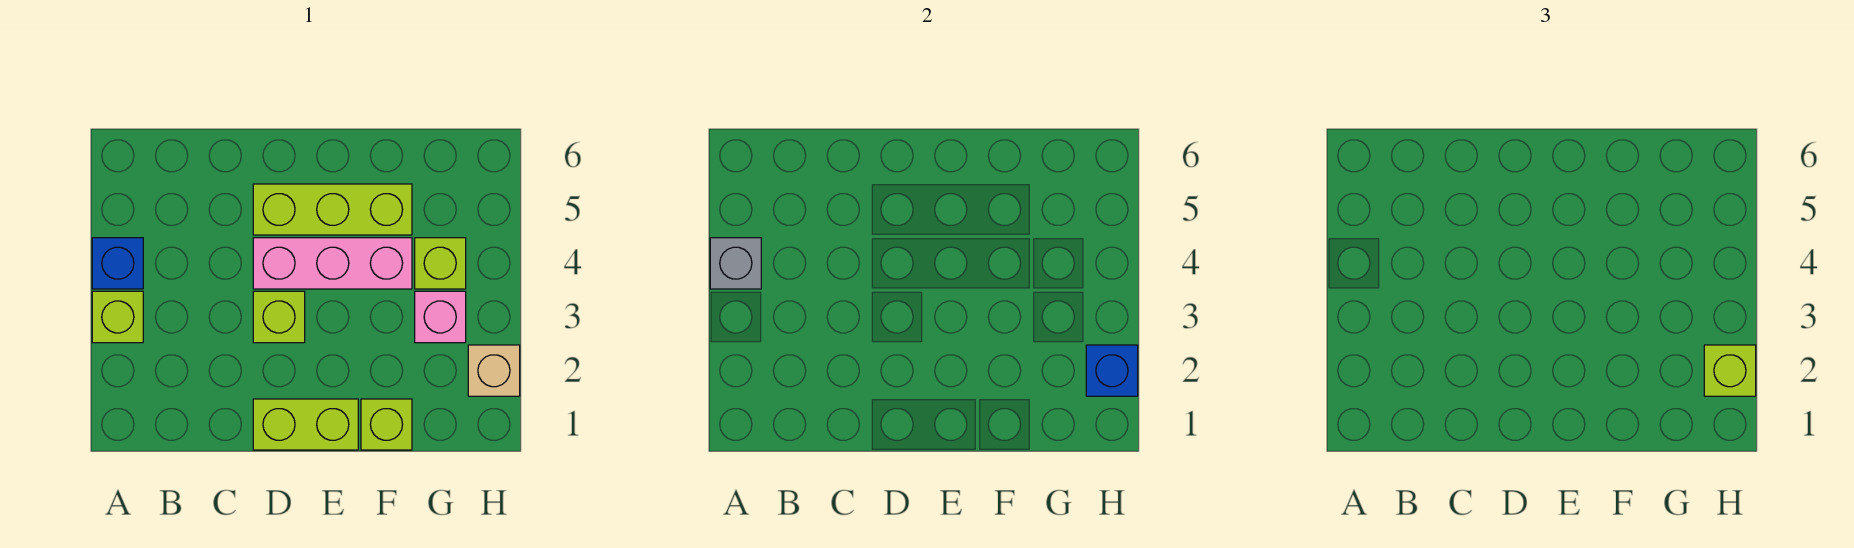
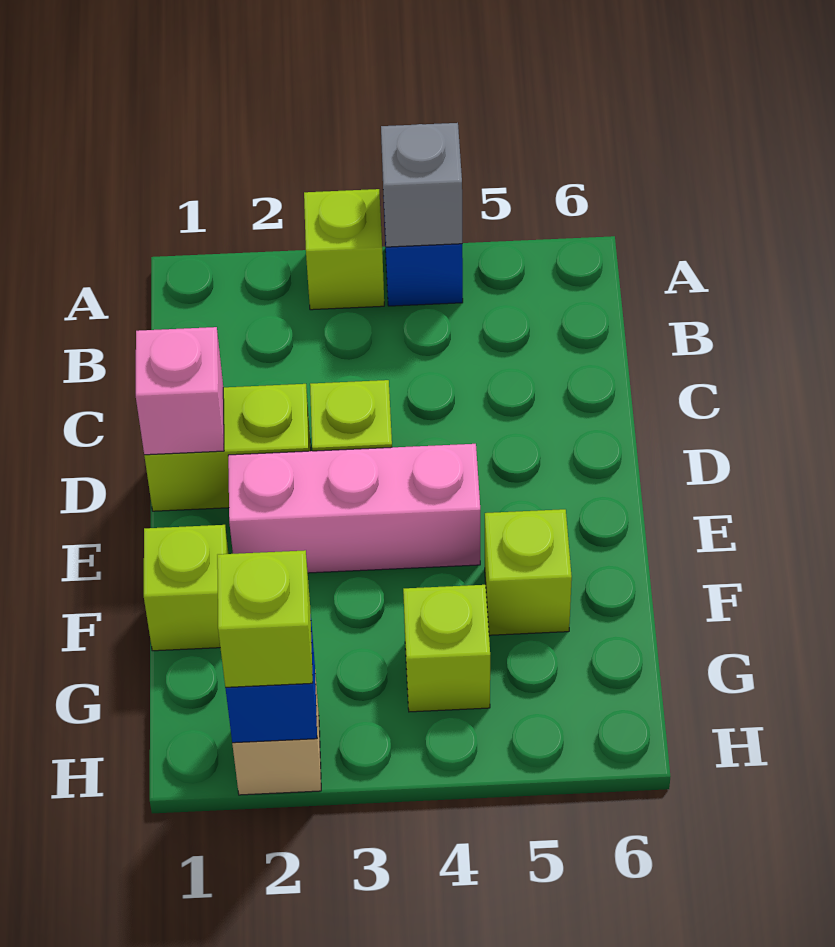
lime brick D1:E1 level 1 -> lime brick D1:D2 level 1
pink brick D4:F4 level 1 -> pink brick E2:E4 level 1
lime brick D5:F5 level 1 -> lime brick F5 level 1
pink brick G3 level 1 -> pink brick D1 level 2

